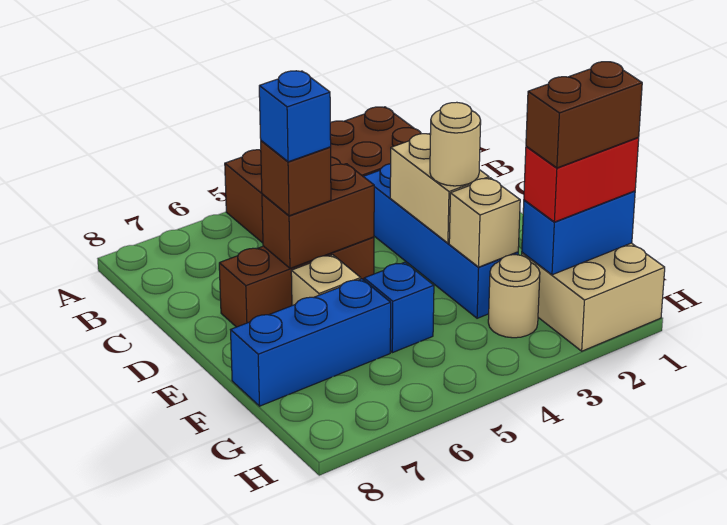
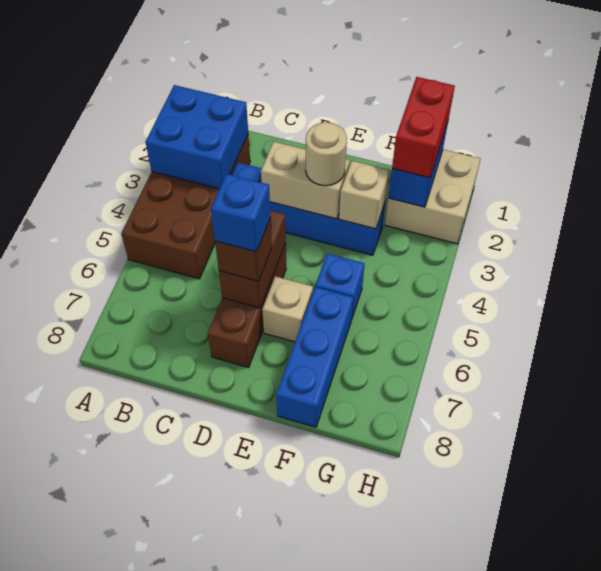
none -> blue brick A2:B3 level 2
brown brick G1:G2 level 4 -> none
tan round brick G3 level 1 -> none

